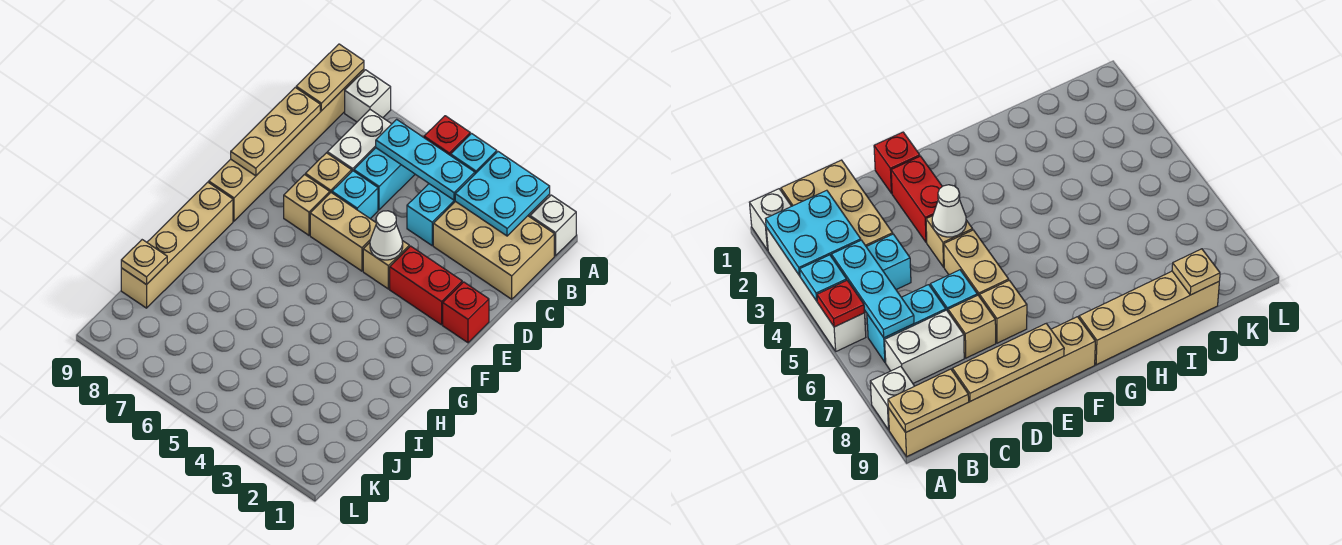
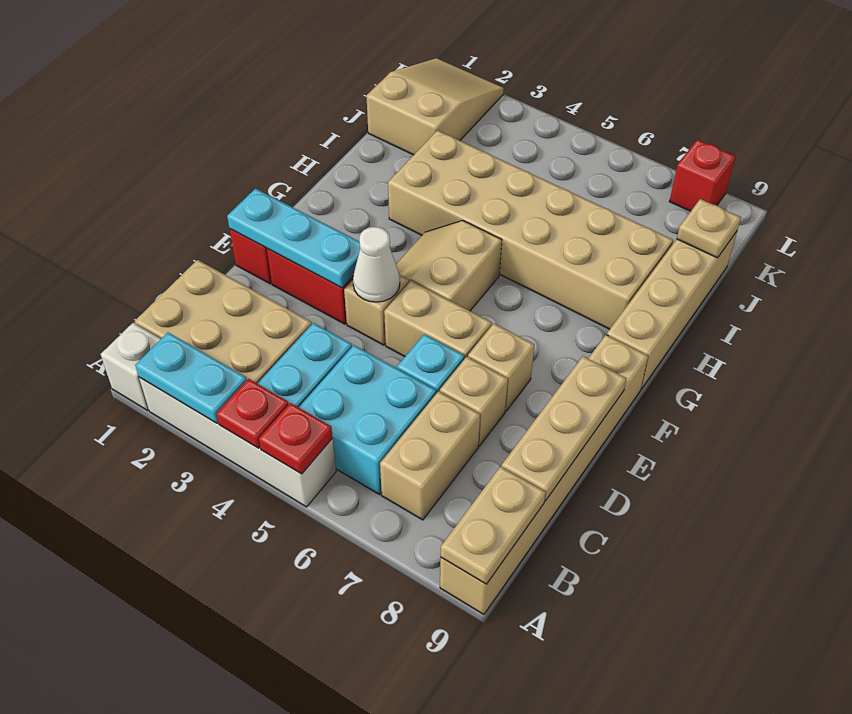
cyan plate A2:B3 level 2 -> cyan plate A2:A3 level 2
cyan plate A4 level 2 -> red plate A4 level 2
white brick A8 level 1 -> none
cyan plate B4:B6 level 2 -> cyan plate E1:E3 level 2
cyan brick B6:C6 level 1 -> cyan brick B5:C6 level 1
white brick B7:C7 level 1 -> tan brick B7:C7 level 1
none -> tan slope F4:G5 level 1 top 5
none -> tan brick H3:I8 level 1
none -> tan slope J1:L2 level 1 top J
none -> red brick L8 level 1

